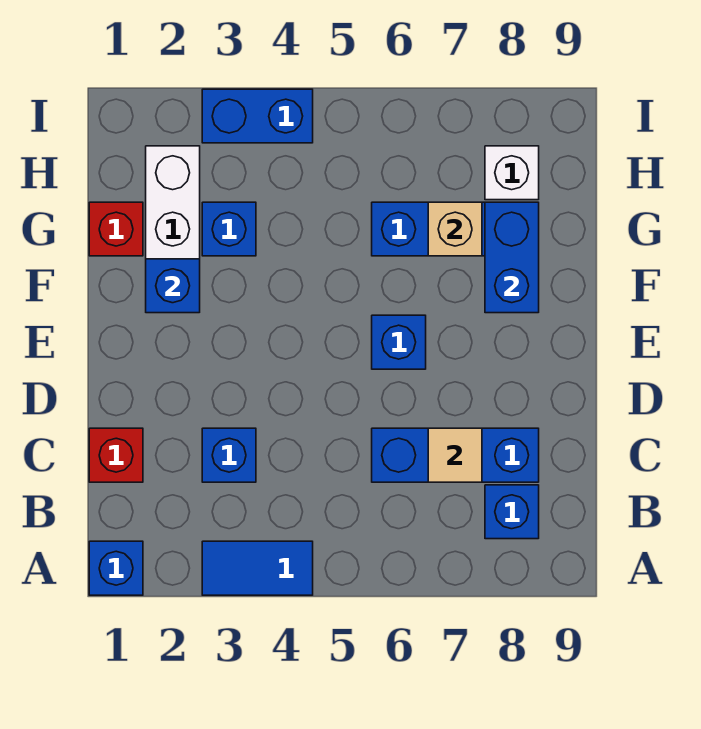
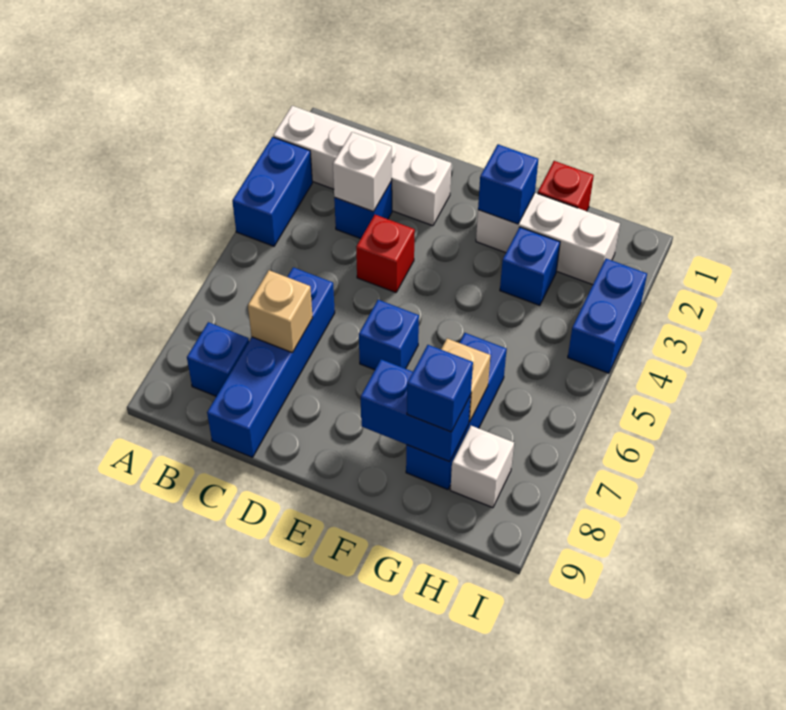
blue brick A1 level 1 -> blue brick G8 level 3
none -> white brick A2:D2 level 1
blue tile A3:A4 level 1 -> blue brick A3:A4 level 1
red brick C1 level 1 -> red brick D4 level 1
none -> white brick C3 level 2
blue brick C6:C8 level 1 -> blue brick C6:C9 level 1
tan tile C7 level 2 -> tan brick C7 level 2

